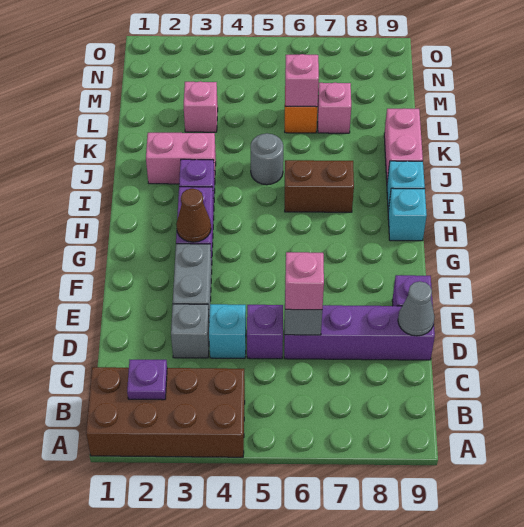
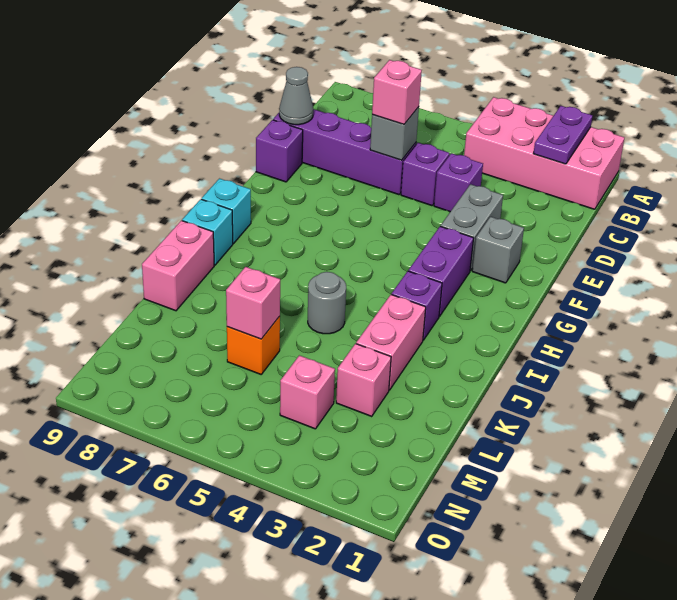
brown brick A1:B4 level 1 -> pink brick A1:B4 level 1
purple plate B2 level 2 -> purple plate A2:B2 level 2
grey brick D3 level 1 -> grey brick F2 level 1
cyan brick D4 level 1 -> purple brick D4 level 1
brown cone G3 level 2 -> none
brown brick I6:I7 level 1 -> none
pink brick J2:J3 level 1 -> pink brick J3:K3 level 1
pink brick L7 level 1 -> pink brick M4 level 1

